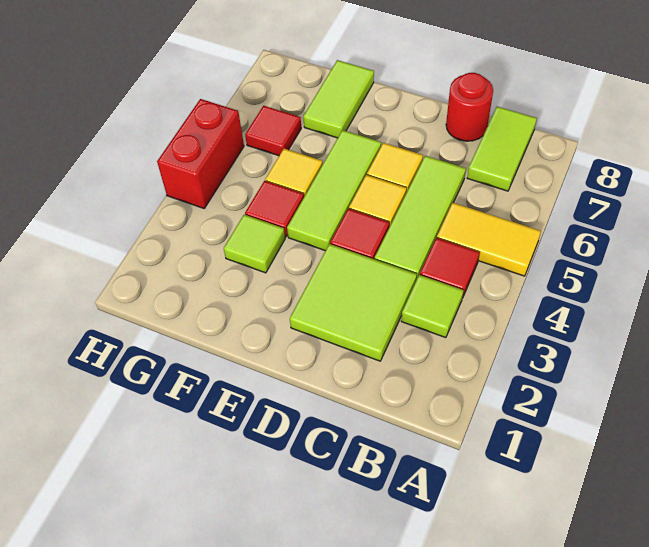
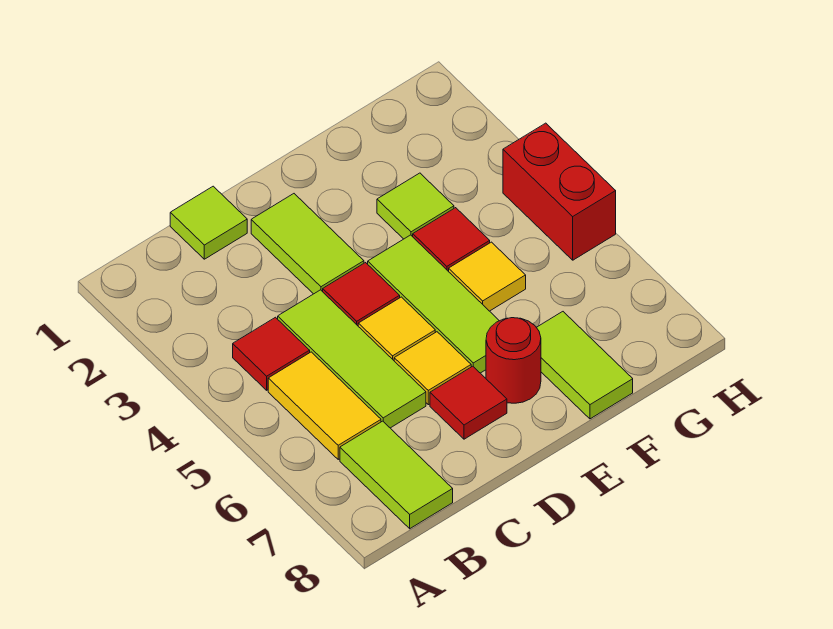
yellow tile A5:B5 level 1 -> yellow tile B5:B6 level 1
lime tile B3 level 1 -> lime tile C1 level 1
lime tile C2:D3 level 1 -> lime tile D2:D3 level 1
red round brick C8 level 1 -> red round brick E7 level 1
red tile G6 level 1 -> red tile D7 level 1

